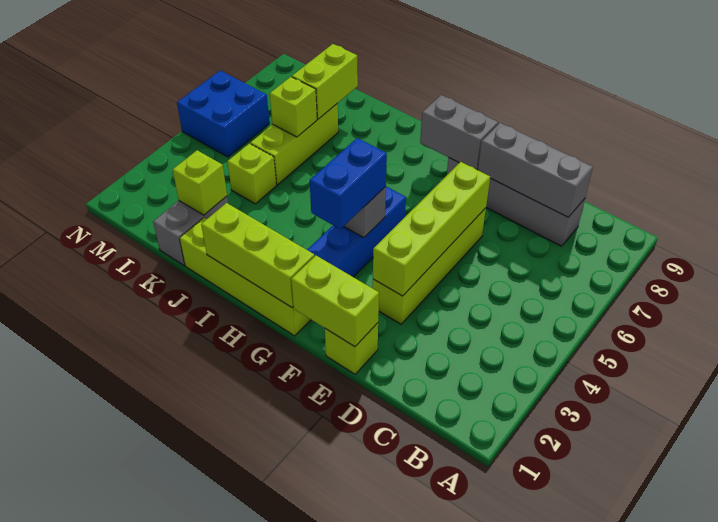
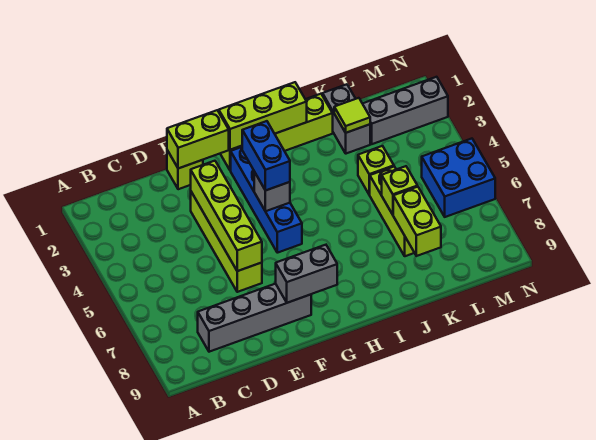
grey brick C8:E8 level 2 -> grey brick L2:N2 level 1
lime brick K2 level 2 -> lime tile K2 level 2

